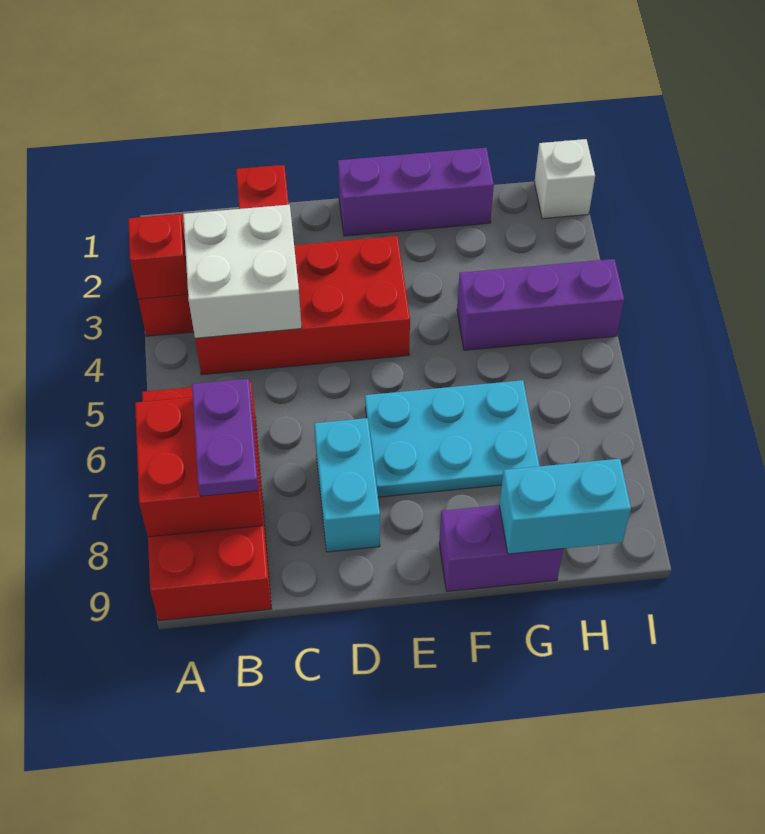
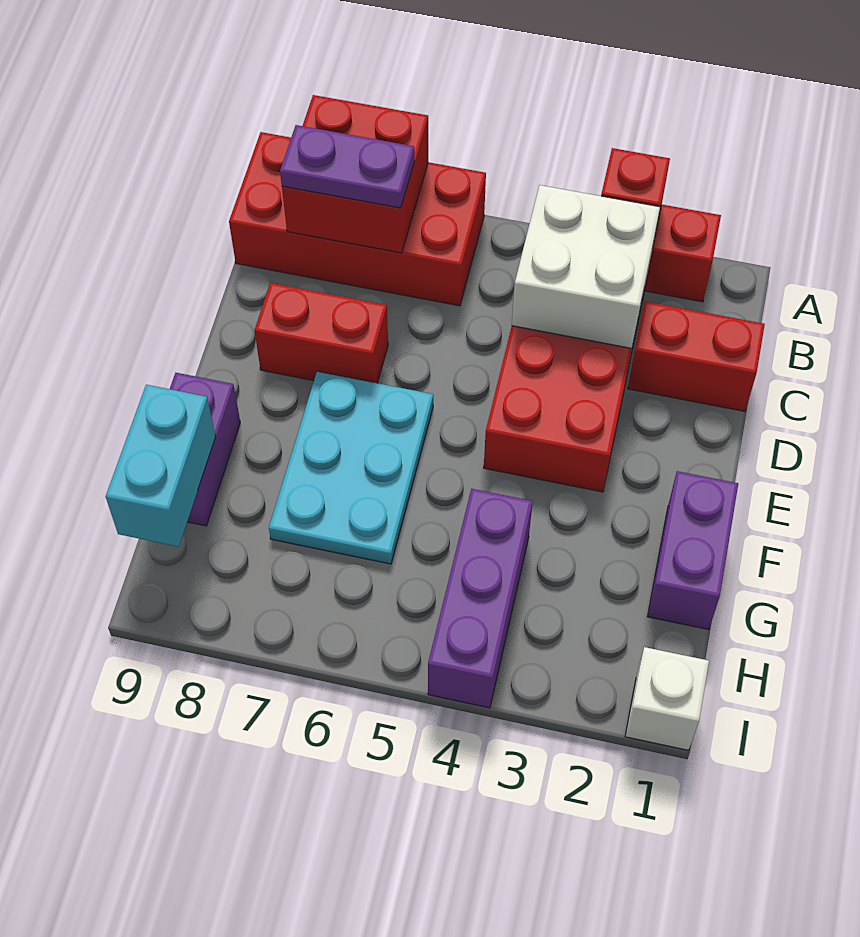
cyan brick D7:D8 level 1 -> red brick D7:D8 level 1
purple brick E1:G1 level 1 -> purple brick F1:G1 level 1

